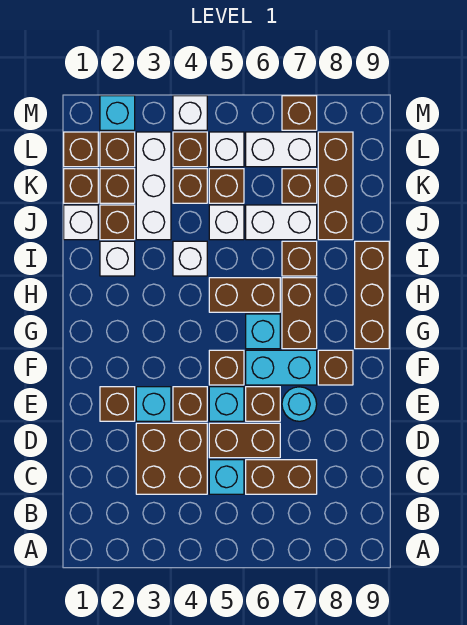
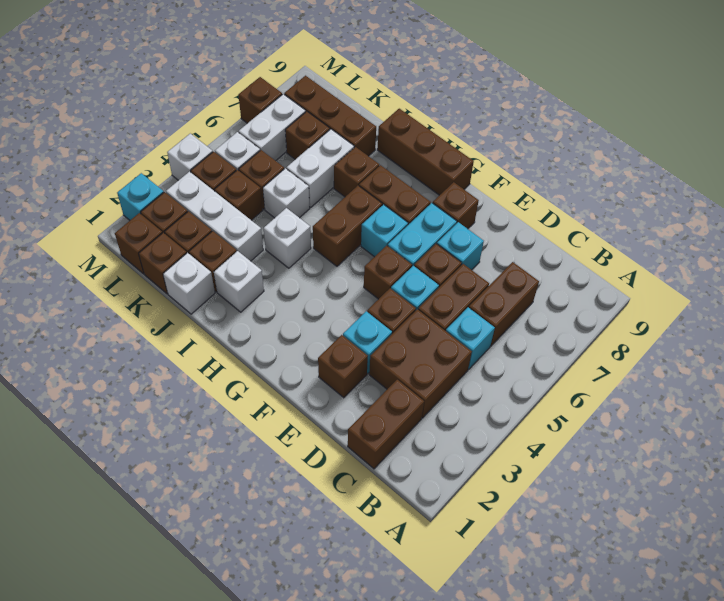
none -> brown brick C1:C2 level 1
cyan round brick E7 level 1 -> cyan brick E7 level 1

